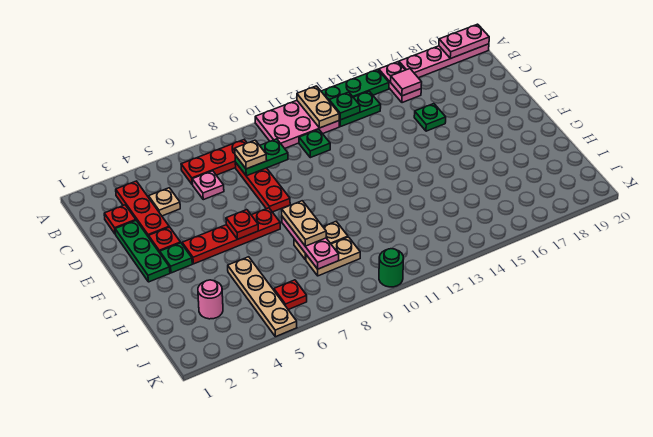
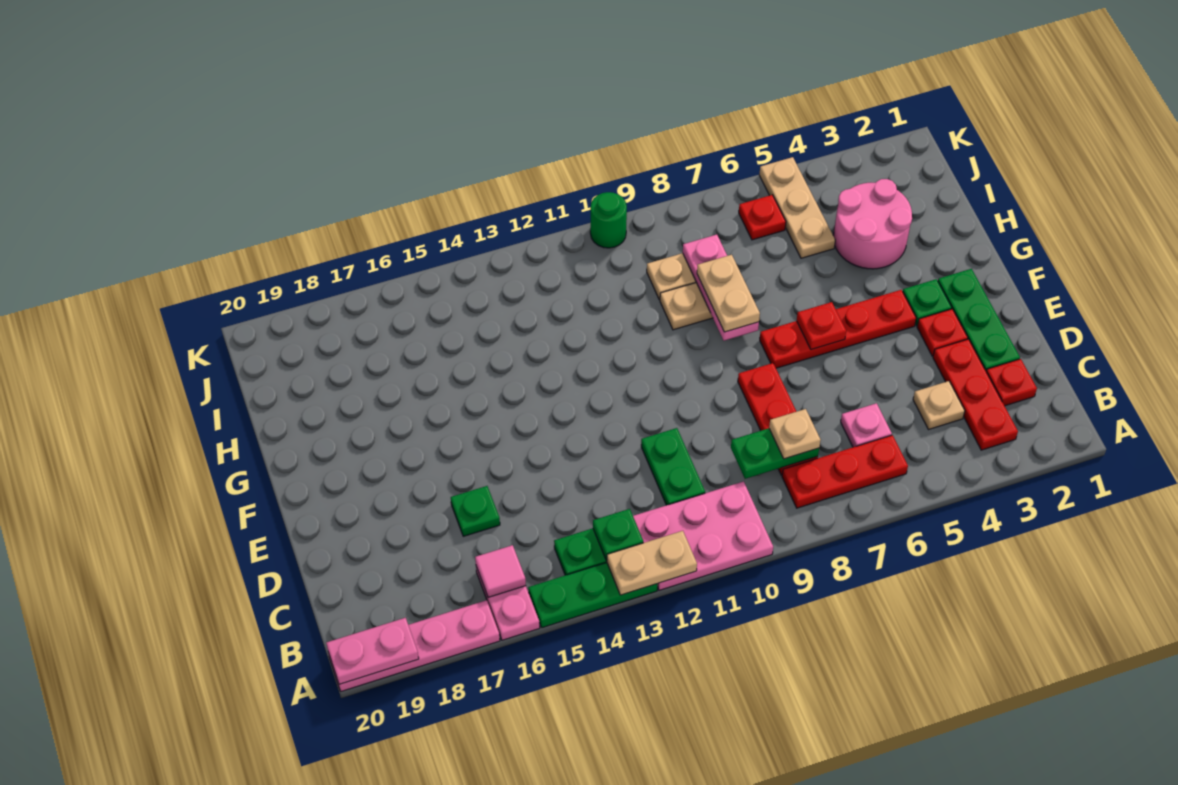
tan plate A12:B12 level 2 -> tan plate A12:A13 level 2
green plate C11 level 1 -> green plate C11:D11 level 1
tan plate H5:K5 level 1 -> tan plate I5:K5 level 1
pink round brick I3 level 1 -> pink round brick H3:I4 level 1

